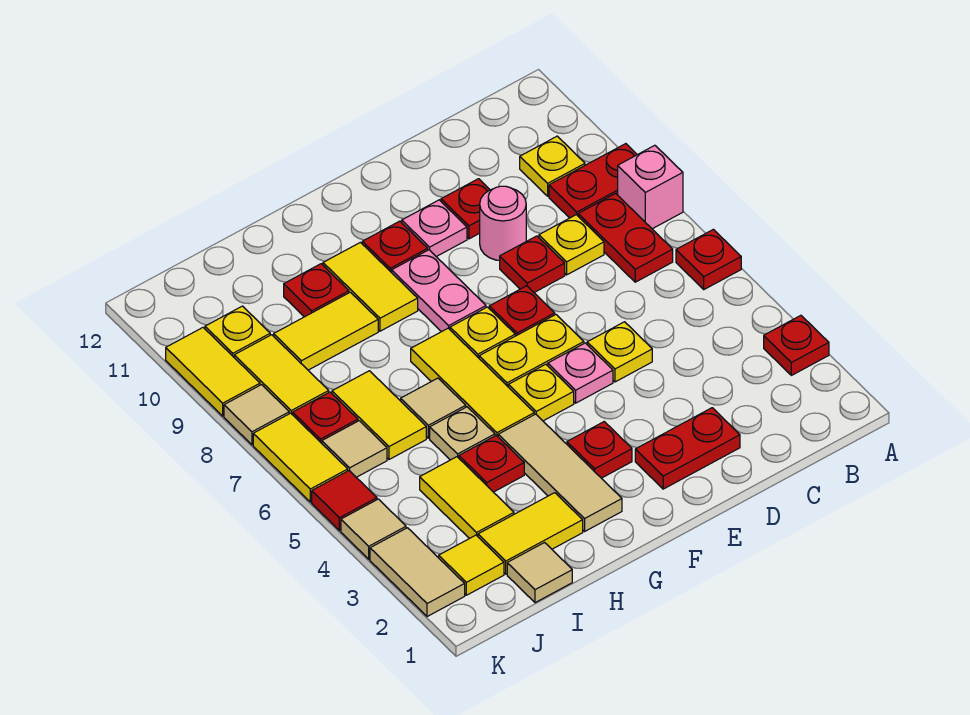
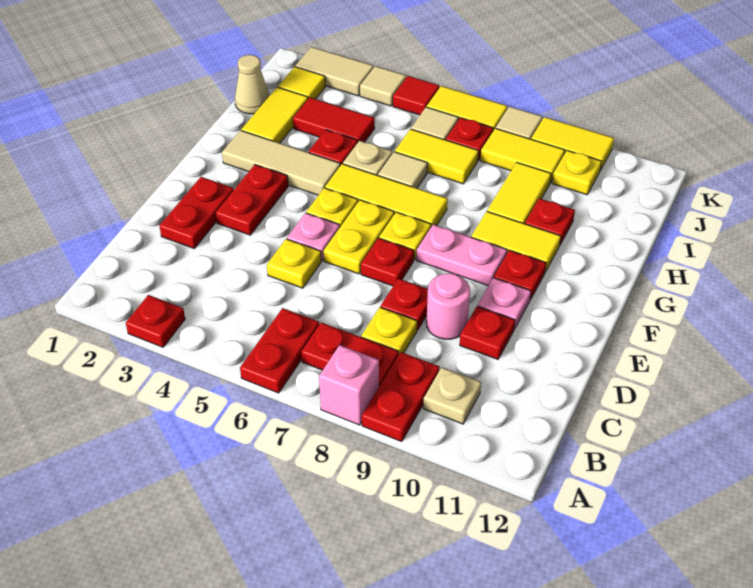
red plate A6 level 1 -> red plate A6:B6 level 1
yellow plate B10 level 1 -> tan plate B10 level 1
red plate F3 level 1 -> red plate E3:F3 level 1
tan tile I1 level 1 -> tan cone I1 level 1
yellow tile I3:I4 level 1 -> red tile I3:I4 level 1

